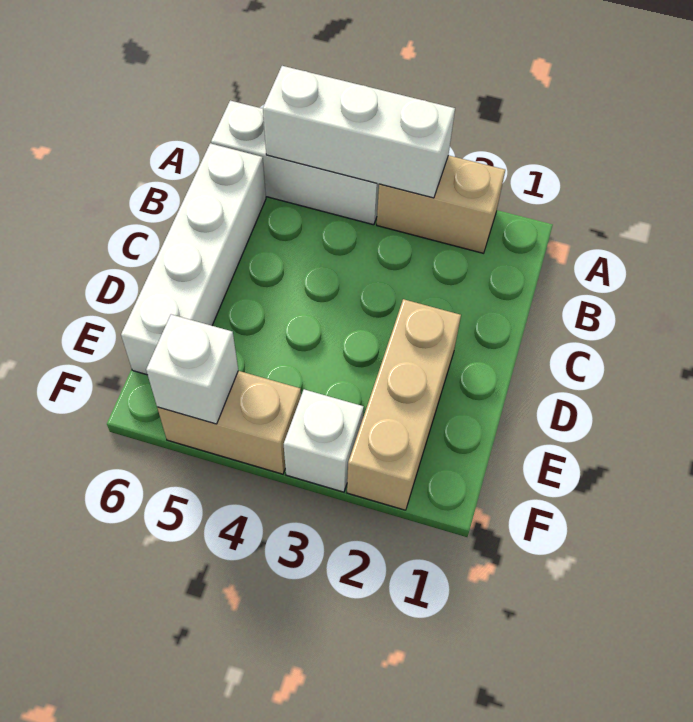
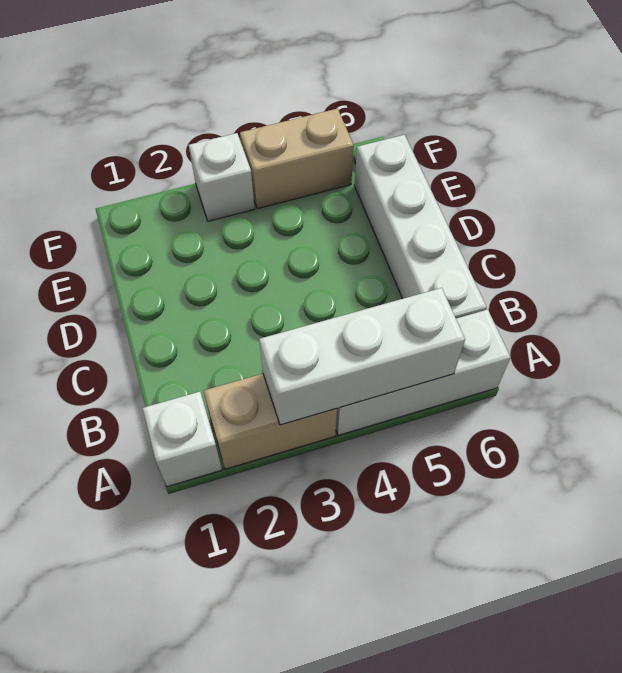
tan brick D2:F2 level 1 -> none
white brick F5 level 2 -> white brick A1 level 1

